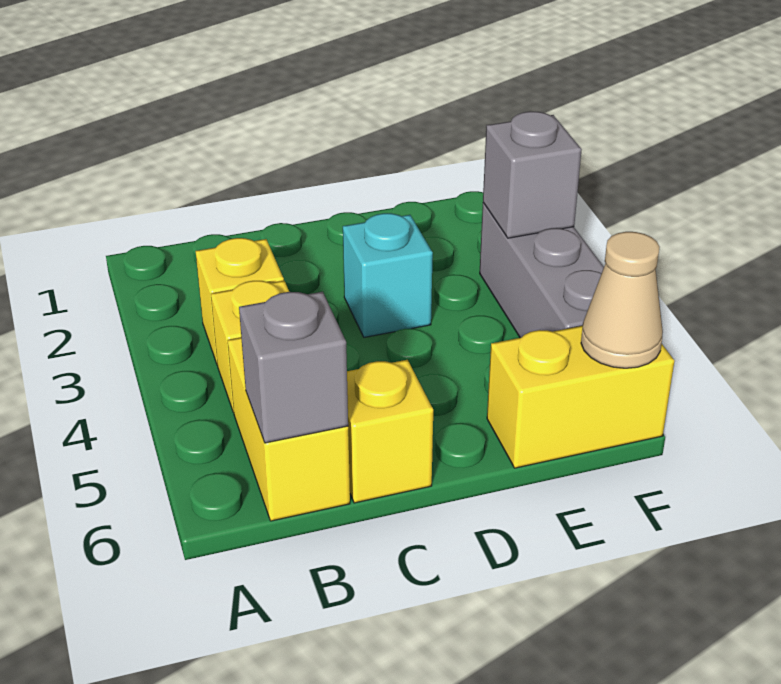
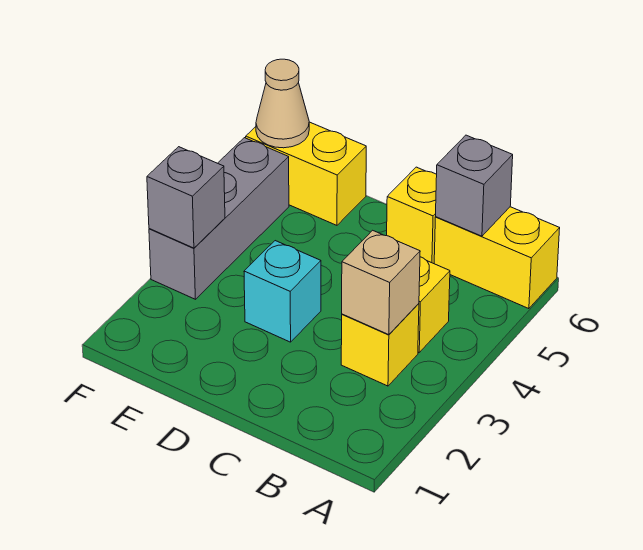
none -> tan brick B3 level 2
yellow brick B5:B6 level 1 -> yellow brick A6:B6 level 1

